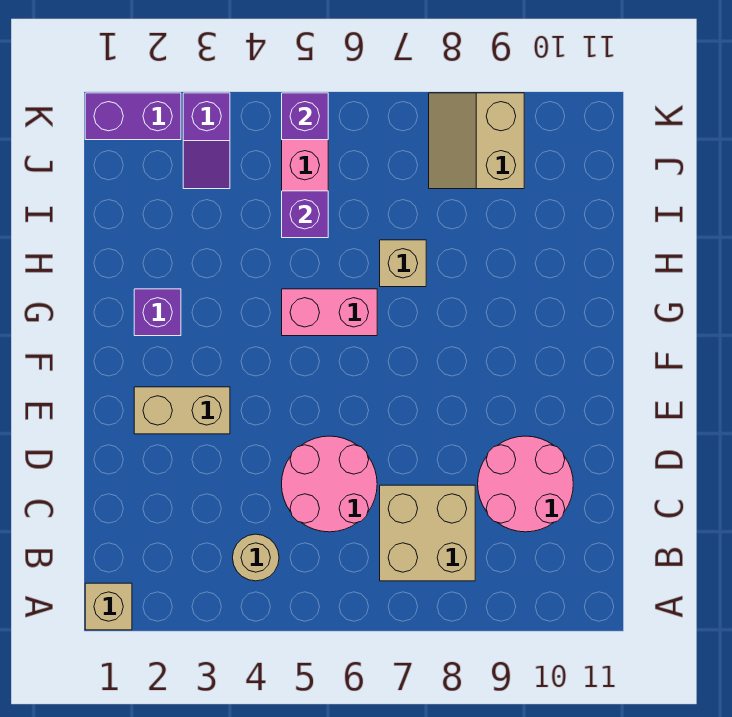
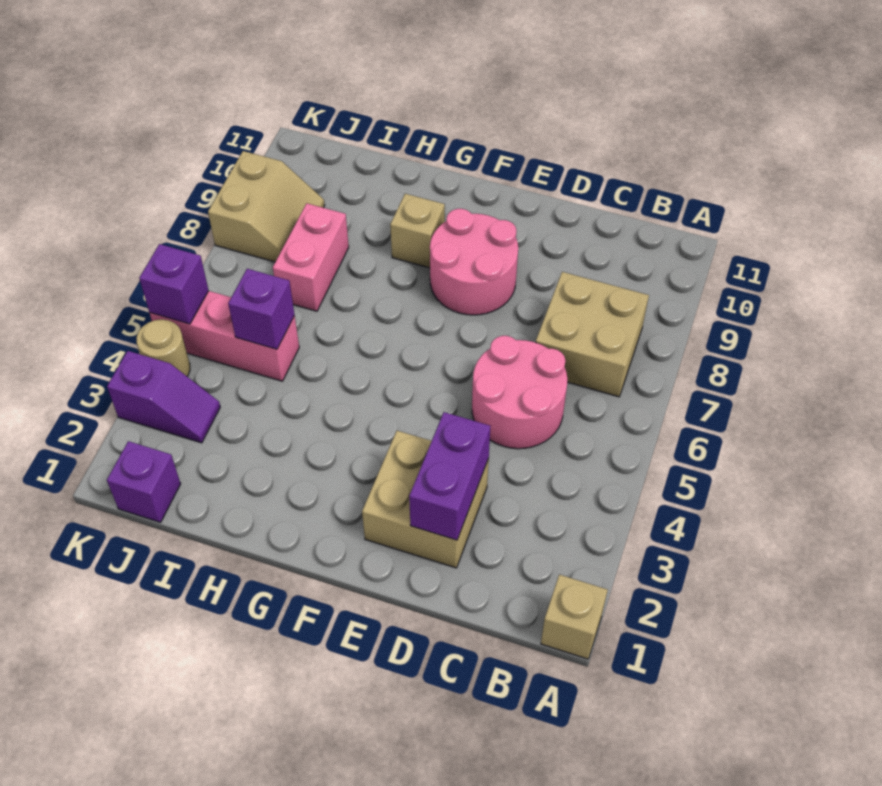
tan round brick B4 level 1 -> tan round brick K4 level 1
pink round brick C9:D10 level 1 -> pink round brick E8:F9 level 1
tan brick E2:E3 level 1 -> tan brick D2:E3 level 1
purple brick G2 level 1 -> purple brick J1 level 1
pink brick G5:G6 level 1 -> pink brick I7:I8 level 1
tan brick H7 level 1 -> tan brick G9 level 1
tan slope J8:K9 level 1 top 9 -> tan slope J8:K9 level 1 top K
purple brick K1:K2 level 1 -> purple brick D2:D3 level 2

